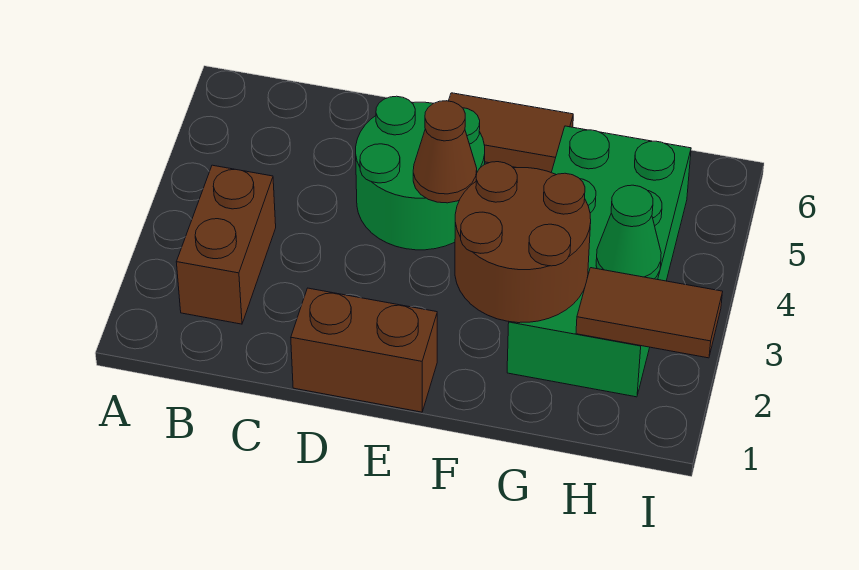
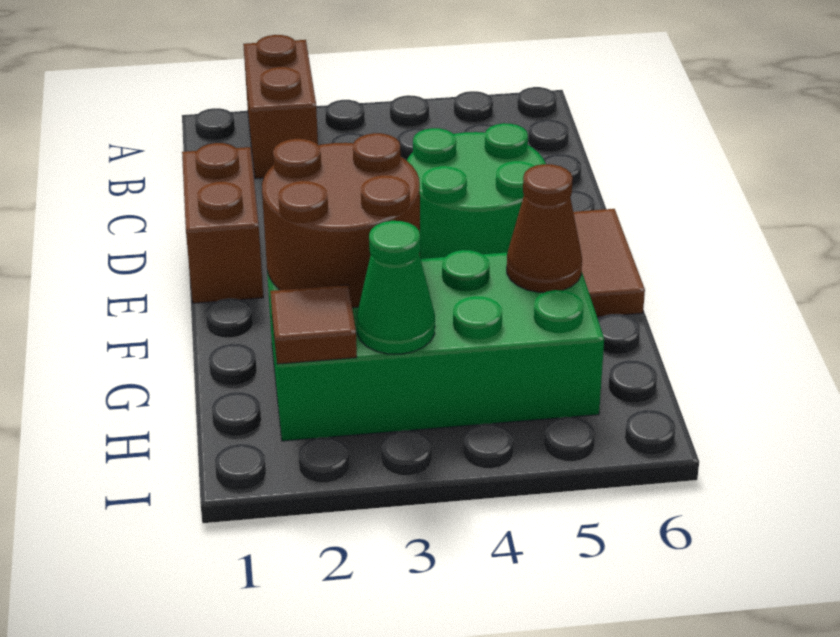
brown brick B2:B3 level 1 -> brown brick A2:B2 level 1
brown cone E4 level 2 -> brown cone G5 level 2
brown tile H2:I2 level 2 -> brown tile H2 level 2

